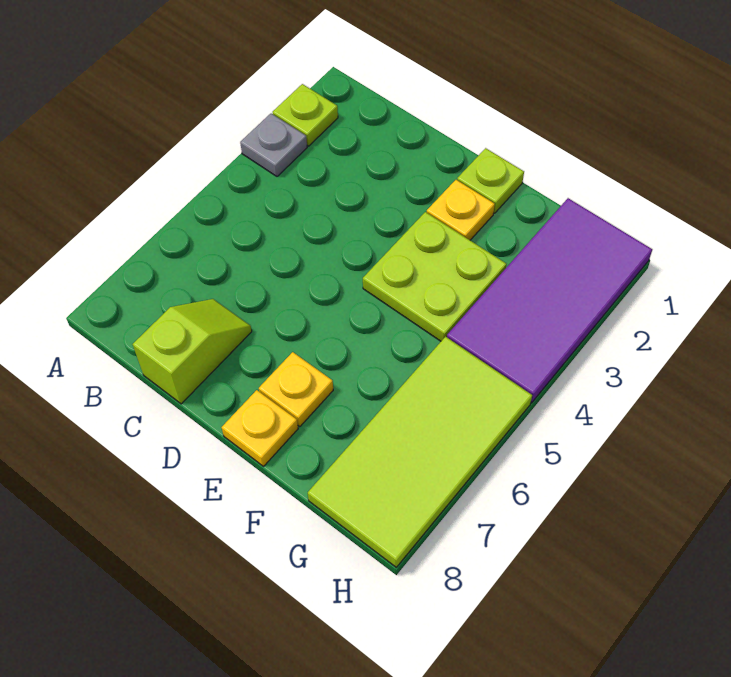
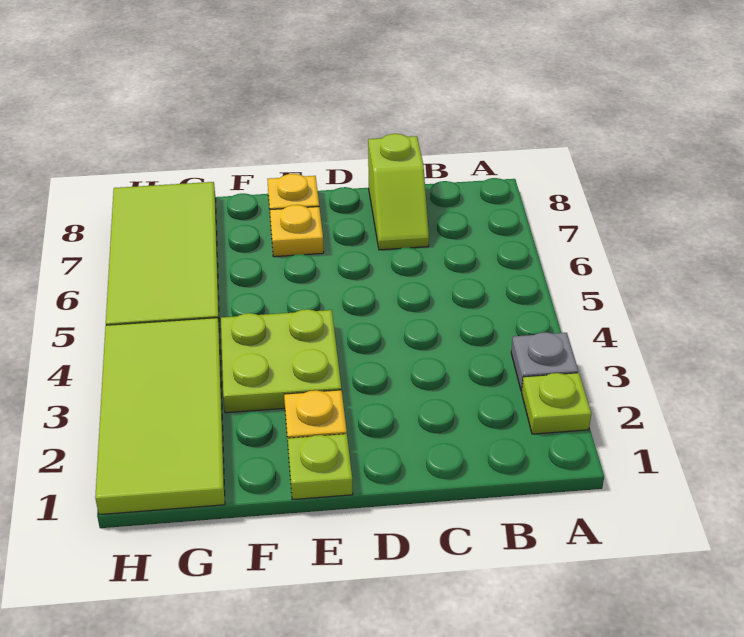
purple tile G1:H4 level 1 -> lime tile G1:H4 level 1

